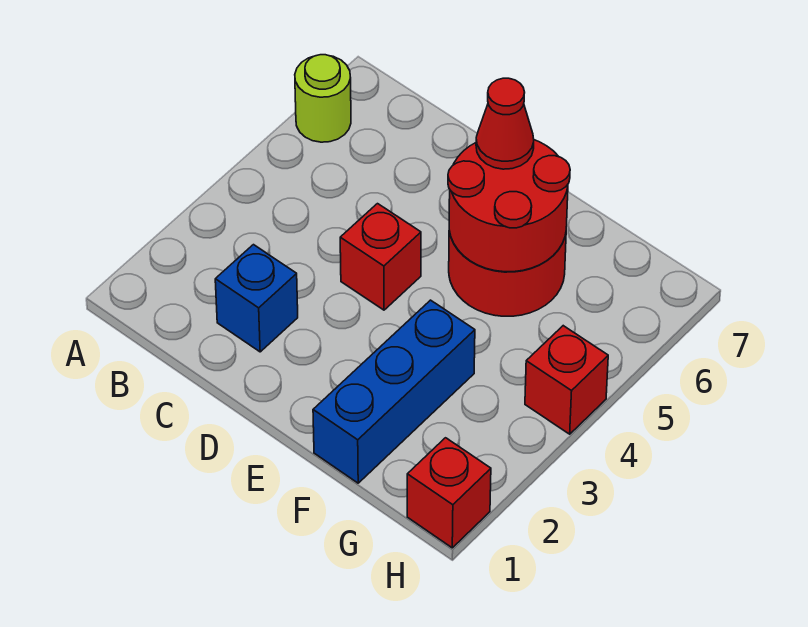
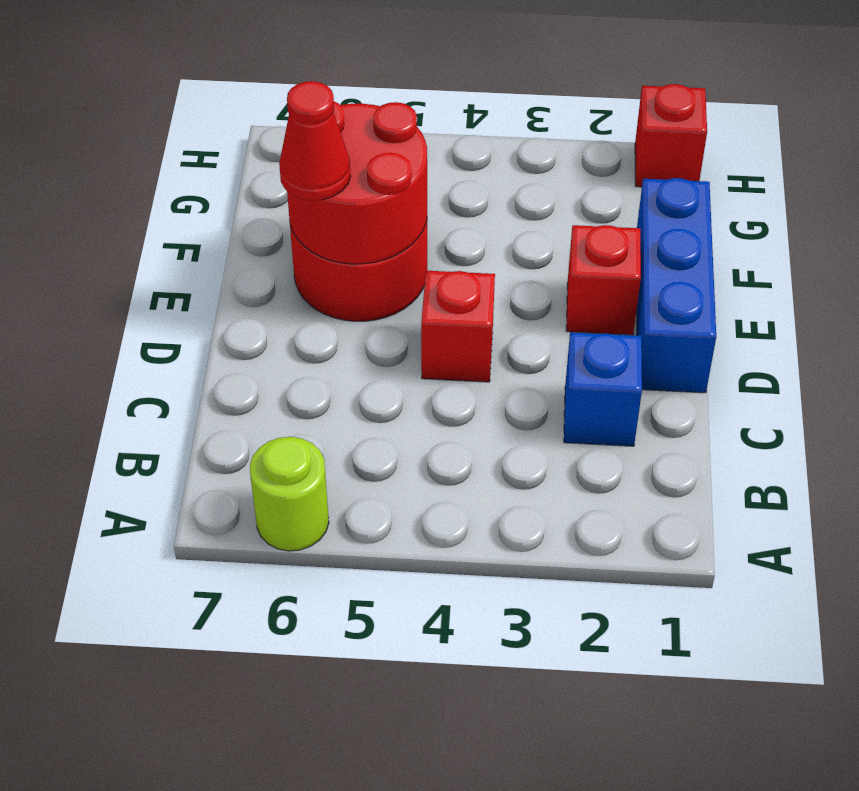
blue brick F1:F3 level 1 -> blue brick D1:F1 level 1
red brick H4 level 1 -> red brick E2 level 1

